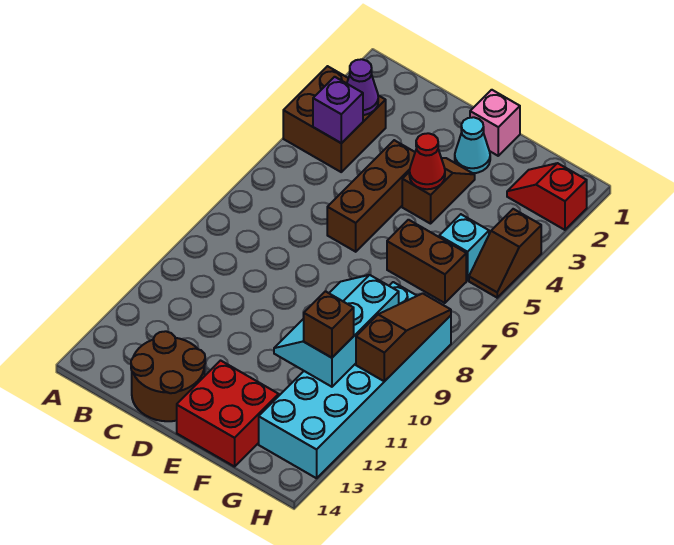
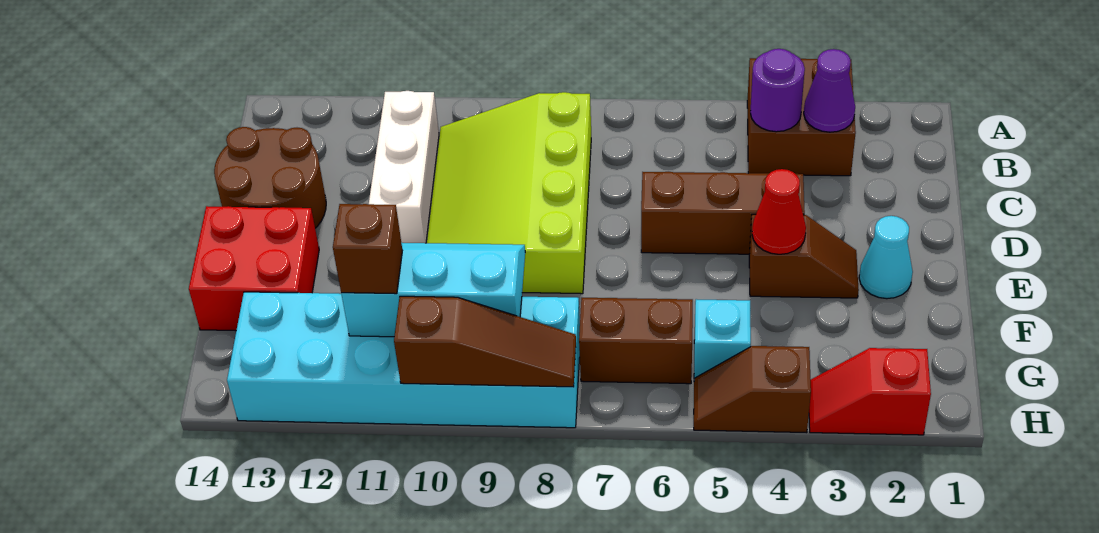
purple brick B4 level 2 -> purple round brick B4 level 2
none -> lime slope B8:E10 level 1 top 8
none -> white brick B11:D11 level 1
pink brick E1 level 1 -> none
brown brick F6:G6 level 1 -> brown brick G6:G7 level 1
red slope G2:H2 level 1 top H -> red slope H2:H3 level 1 top 2

